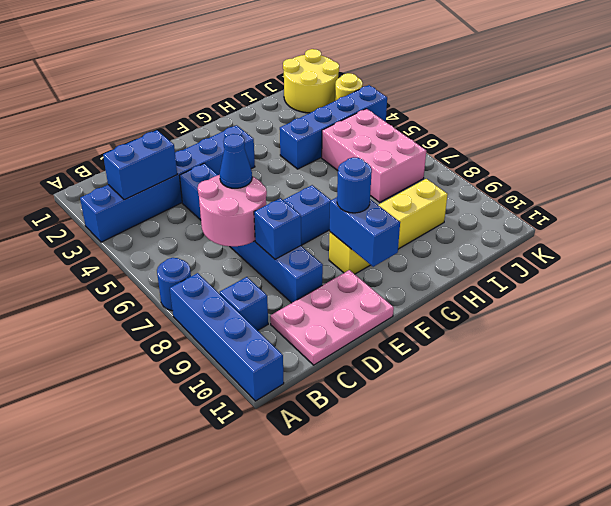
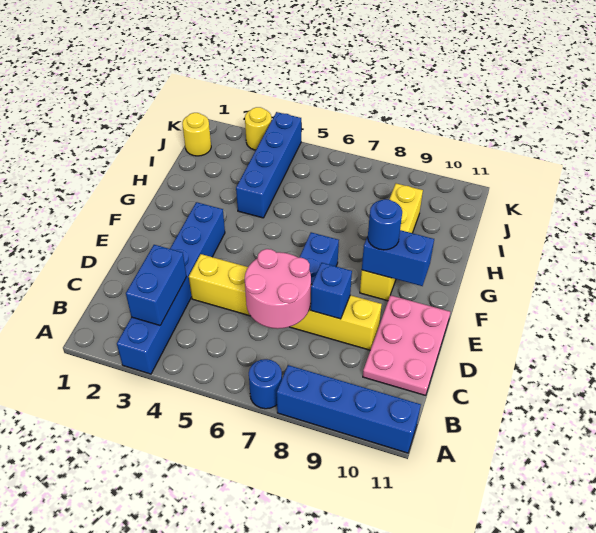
blue brick B9 level 1 -> none
blue brick D4:D9 level 1 -> yellow brick D4:D9 level 1
blue cone D6 level 3 -> none
pink brick I5:J7 level 1 -> none
yellow round brick J1:K2 level 1 -> yellow round brick J1 level 1

